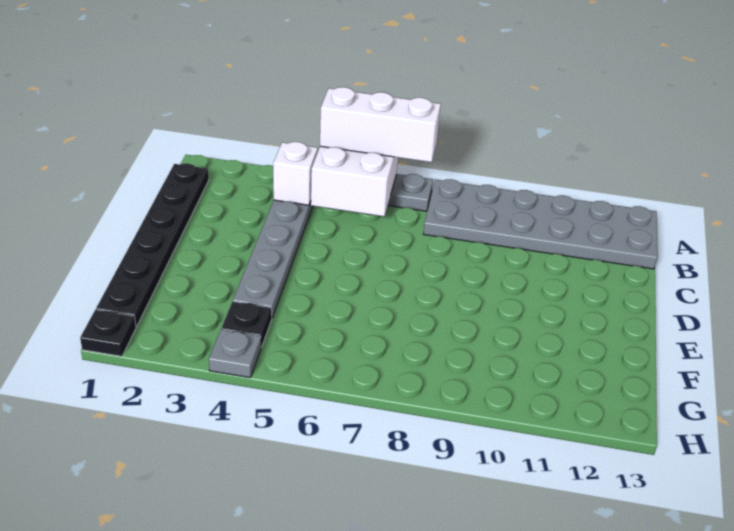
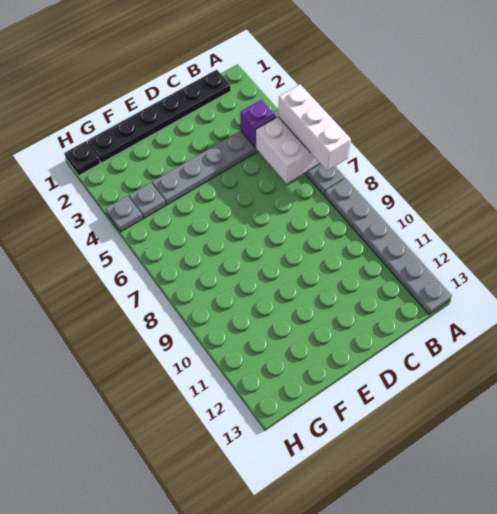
grey plate A8:B13 level 1 -> grey plate A8:A13 level 1
white brick B4 level 2 -> purple brick B4 level 2
black plate G4 level 1 -> grey plate G4 level 1

